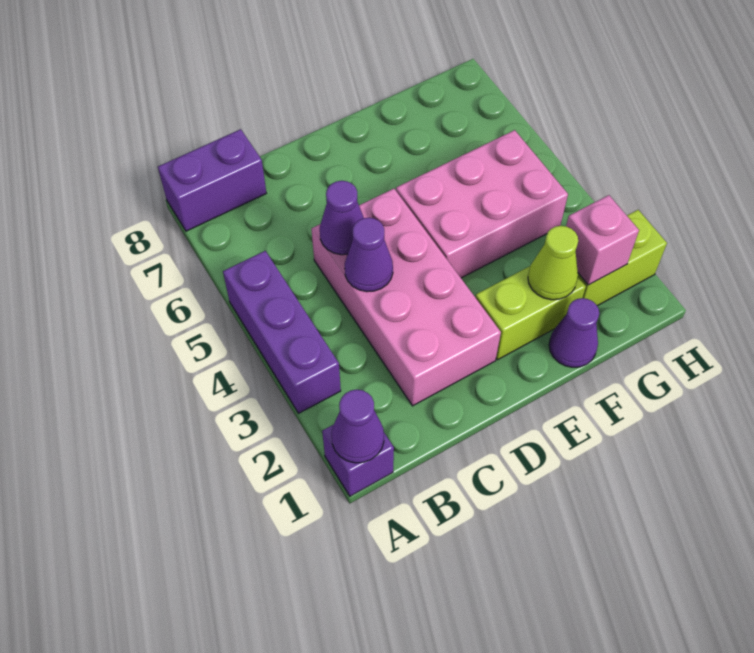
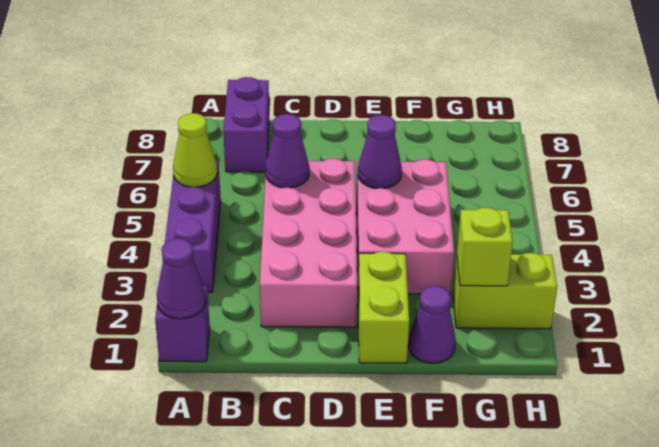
purple brick A8:B8 level 1 -> purple brick B7:B8 level 1
purple cone C4 level 2 -> purple cone E5 level 2
lime brick E2:F2 level 1 -> lime brick E1:E2 level 1
pink brick E4:G5 level 1 -> pink brick E3:F5 level 1
lime cone F2 level 2 -> lime cone A5 level 2
pink brick G2 level 2 -> lime brick G2 level 2

